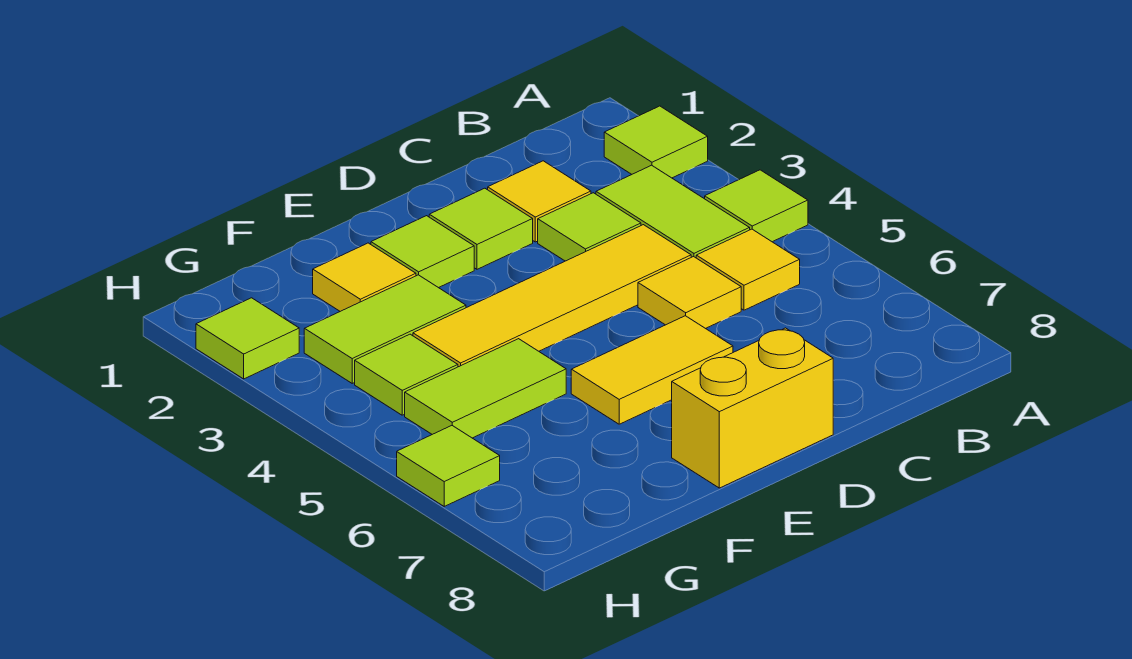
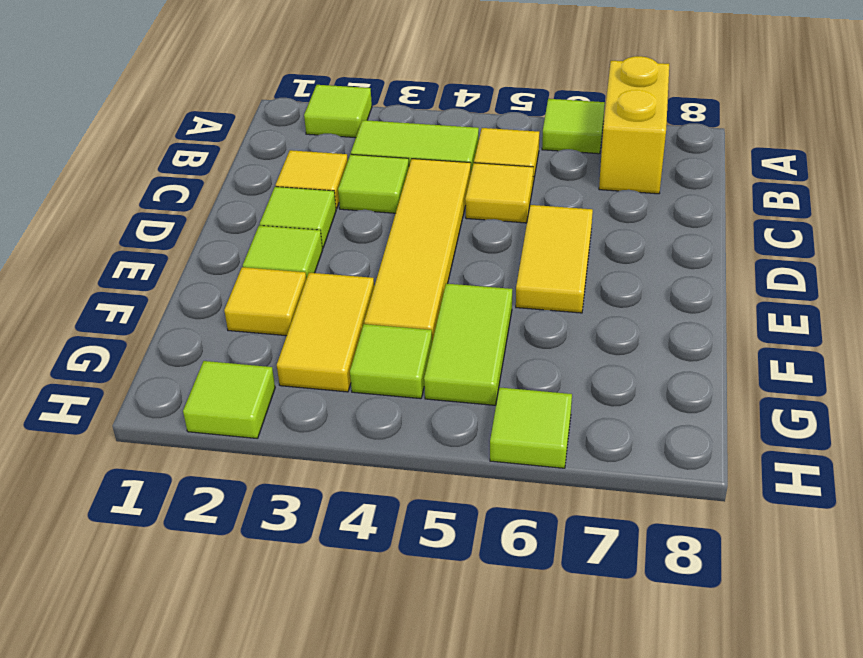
lime tile A4 level 1 -> lime tile A6 level 1
yellow brick D8:E8 level 1 -> yellow brick A7:B7 level 1
lime tile F3:G3 level 1 -> yellow tile F3:G3 level 1

